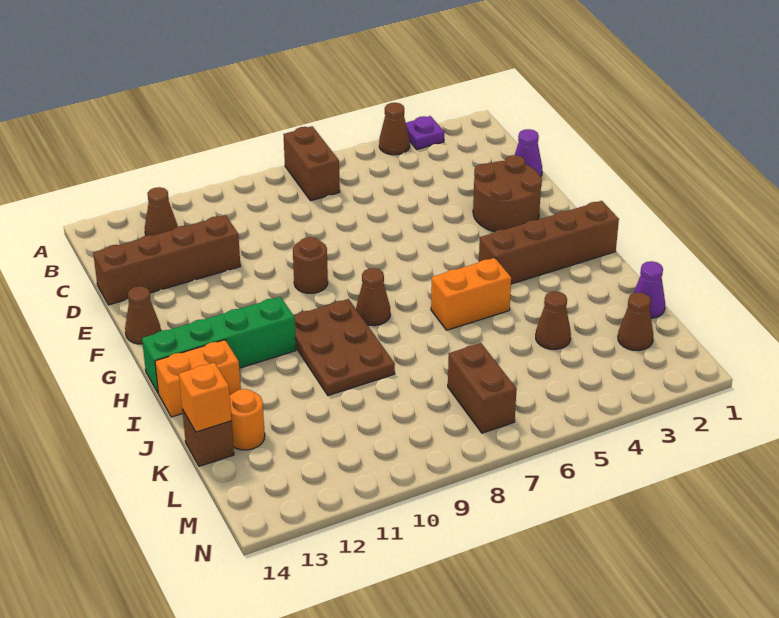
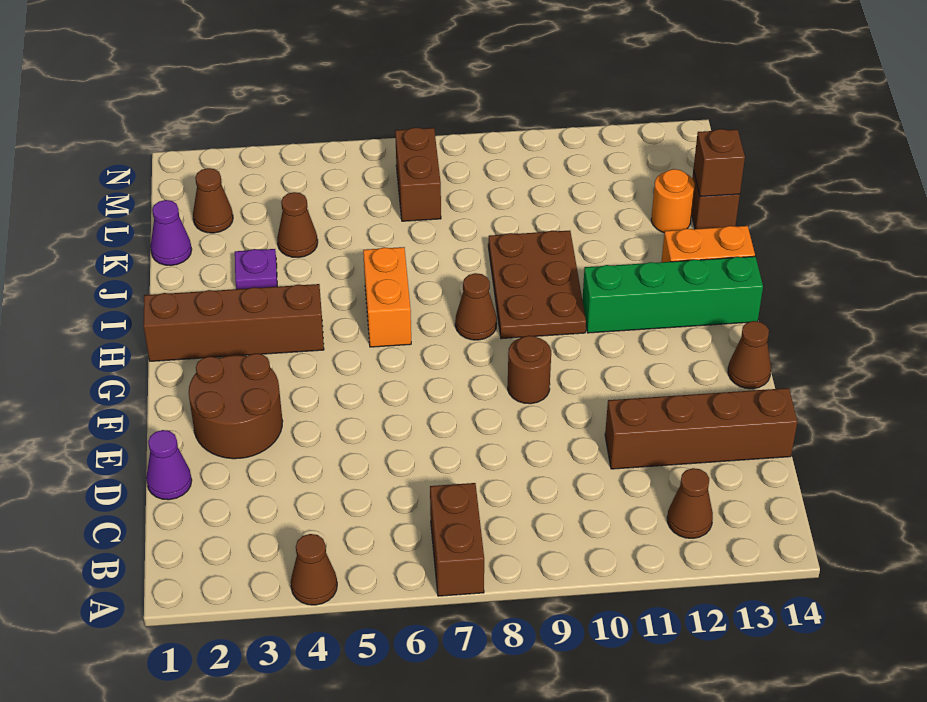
purple plate A3 level 1 -> purple plate J3 level 1
orange brick I5:I6 level 1 -> orange brick H6:I6 level 1
orange brick K14 level 2 -> brown brick K14 level 2

